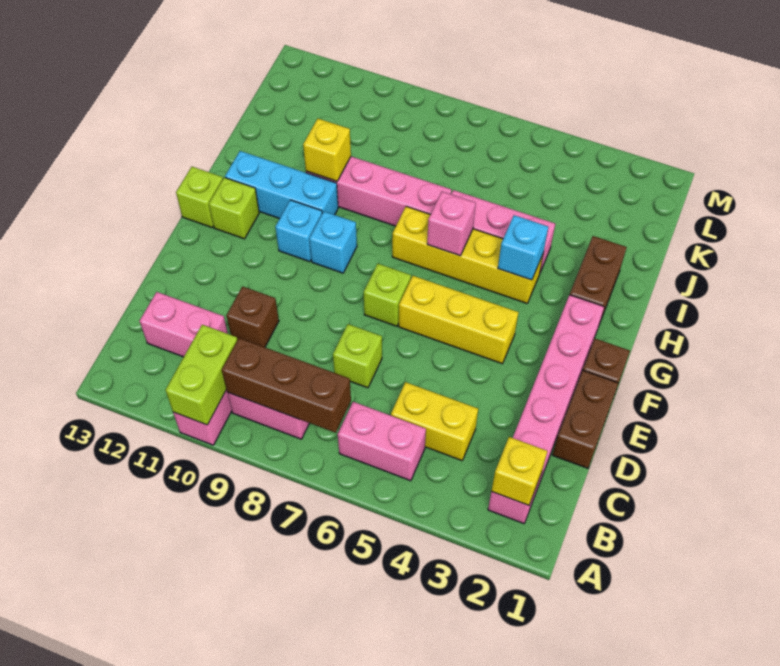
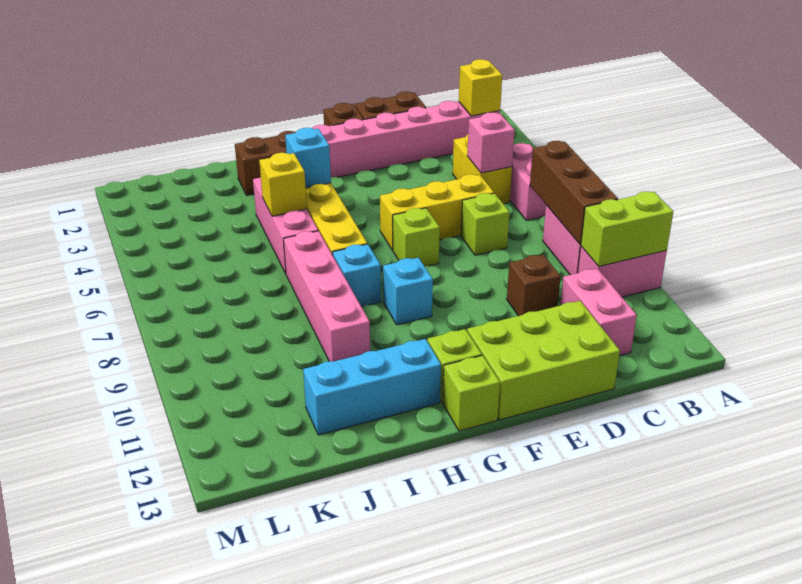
none -> lime brick D12:F13 level 1
yellow brick F4:F6 level 1 -> yellow brick D6:F6 level 1
cyan brick G10 level 1 -> cyan brick H8 level 1
pink brick H6 level 2 -> pink brick C5 level 2
cyan brick H10:H12 level 1 -> cyan brick H12:J12 level 1
yellow brick I10 level 2 -> yellow brick I5 level 2

